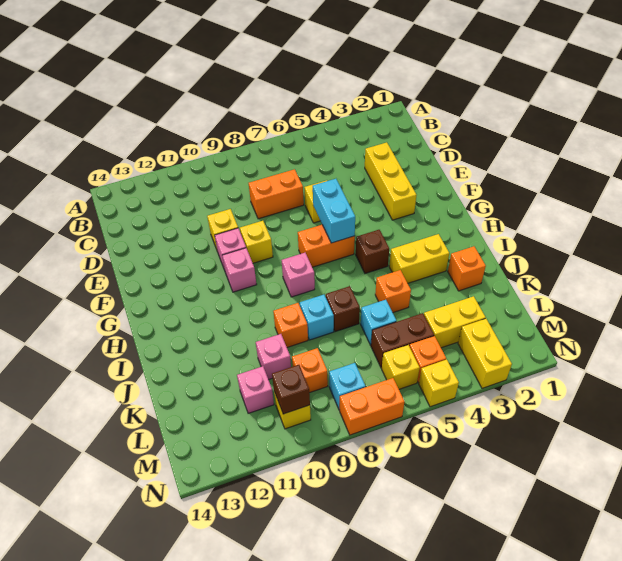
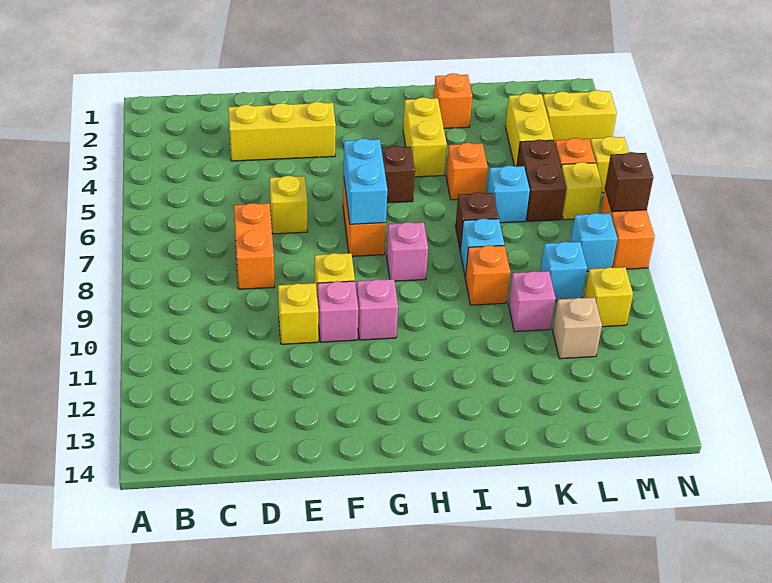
cyan brick F6:G6 level 2 -> cyan brick G6:G7 level 2
orange brick L9 level 1 -> cyan brick L9 level 1
pink brick L11 level 1 -> tan brick L11 level 1
brown brick M10 level 2 -> brown brick N7 level 2

